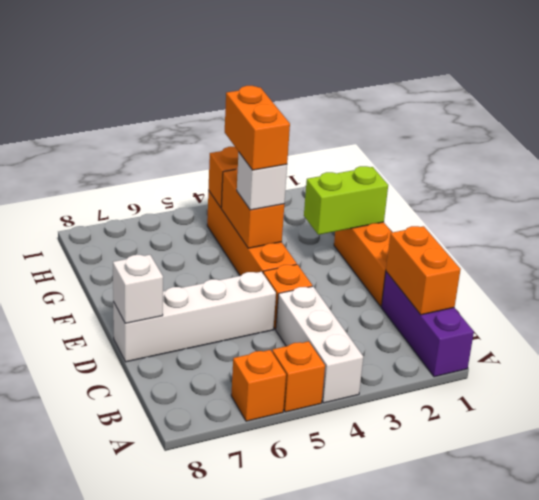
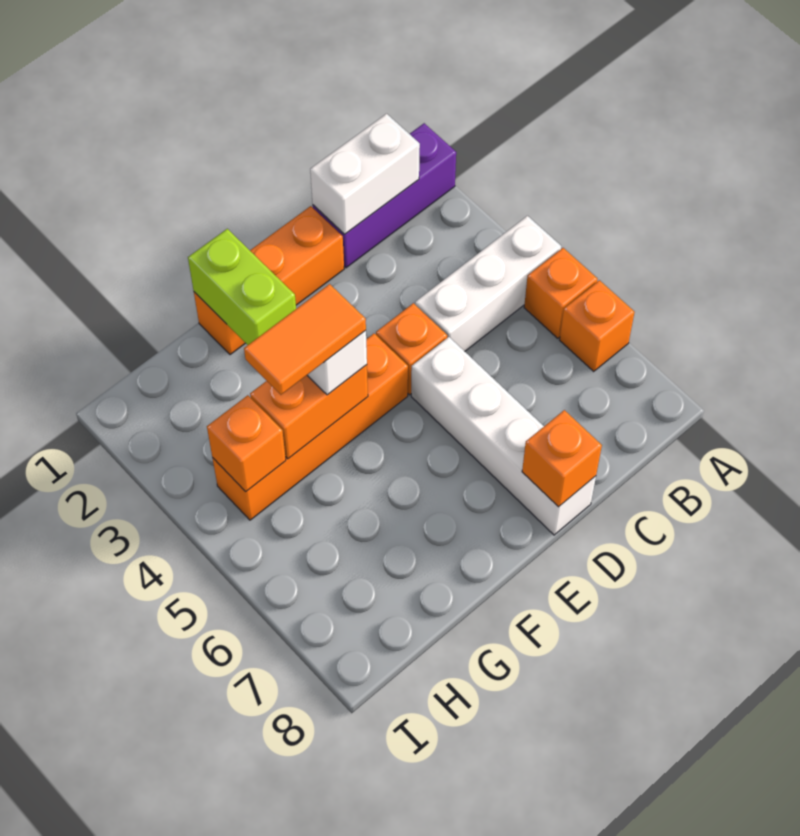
orange brick B1:C1 level 2 -> white brick B1:C1 level 2
white brick D8 level 2 -> orange brick D8 level 2
orange brick F4:G4 level 4 -> orange tile F4:G4 level 4

